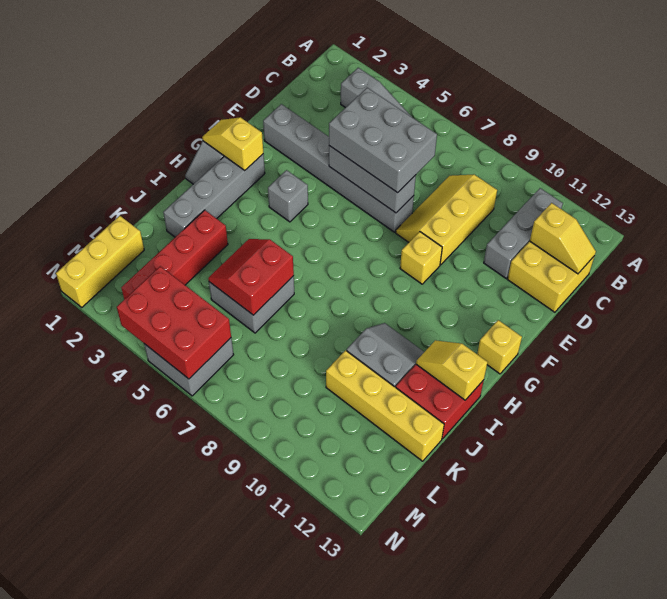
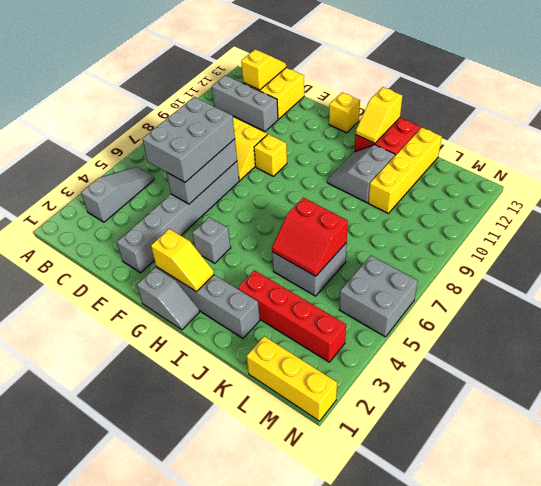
yellow slope G1:G2 level 2 top 2 -> yellow slope G2:H2 level 2 top G
red brick M4:N6 level 2 -> none

